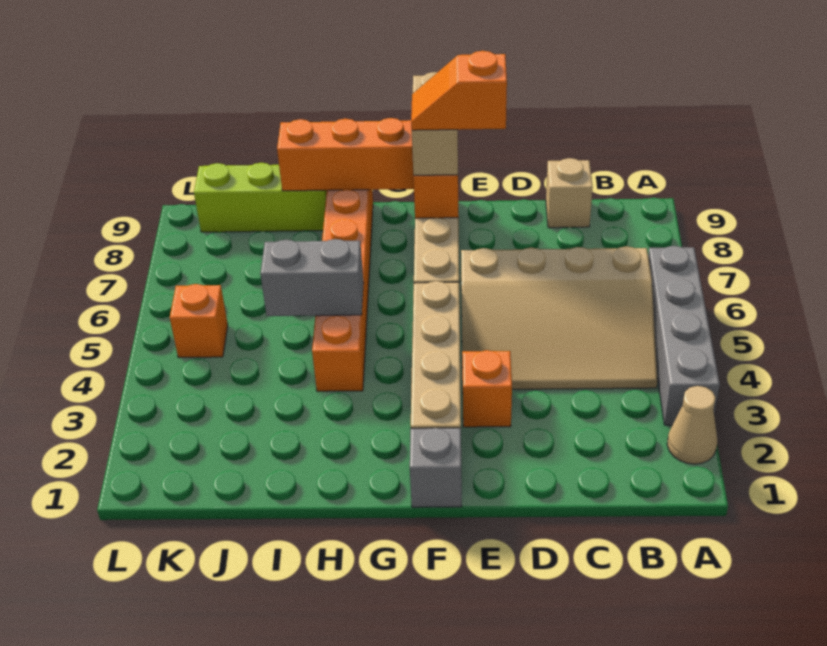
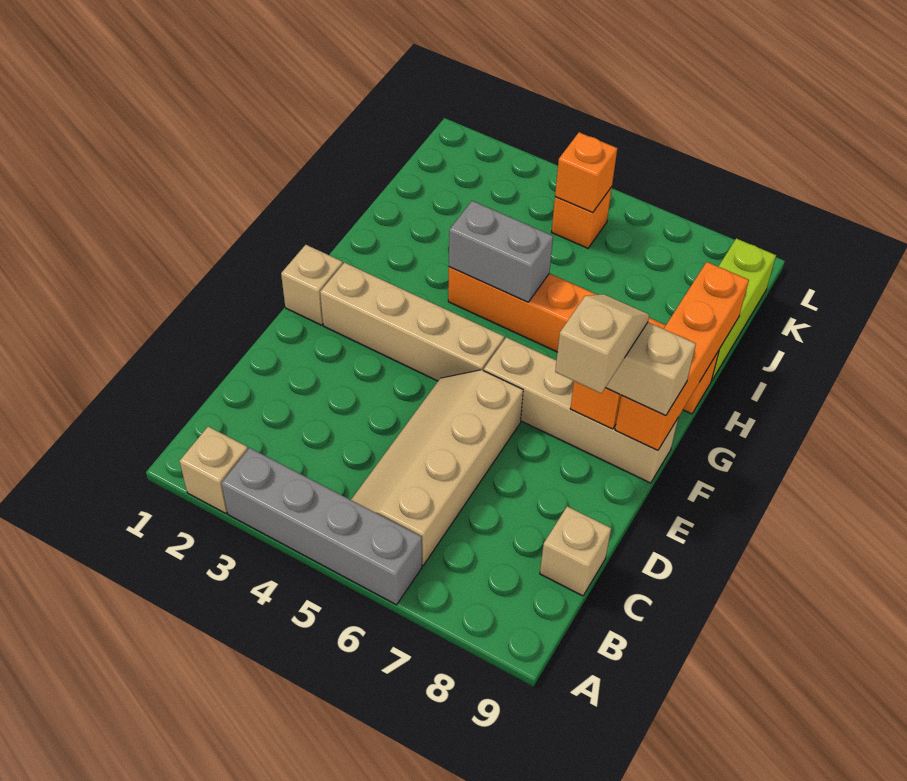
tan cone A2 level 1 -> tan brick A2 level 1
tan slope B4:E6 level 1 top 6 -> tan slope B5:E6 level 1 top 6
orange brick E3 level 1 -> orange brick K5 level 2
orange slope E8:F8 level 4 top E -> tan slope E8:F8 level 4 top E
grey brick F1 level 1 -> tan brick F1 level 1
grey brick H5:I5 level 2 -> grey brick H4:H5 level 2

